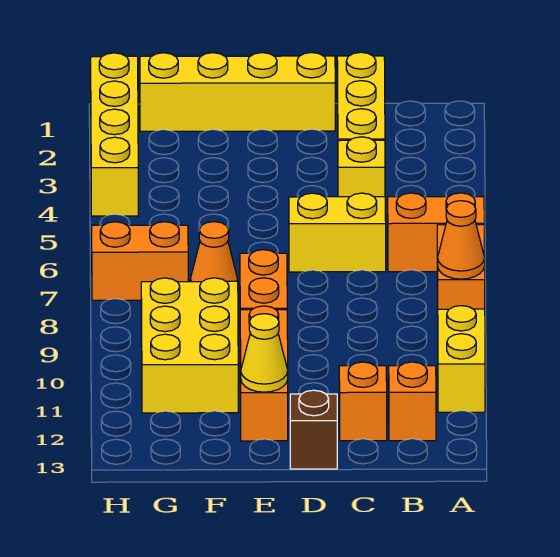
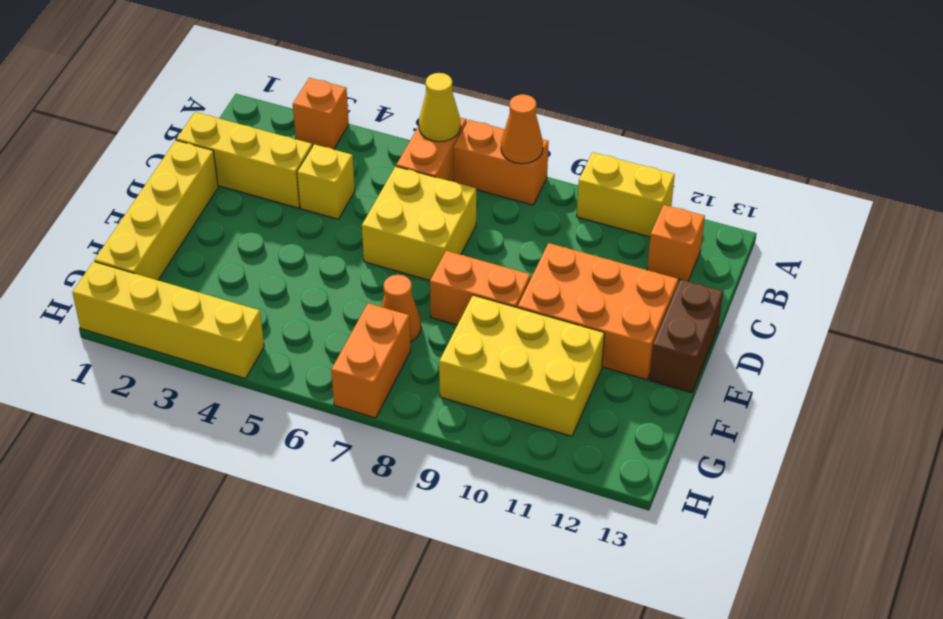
yellow brick C6:D6 level 1 -> yellow brick C6:D7 level 1
orange brick C12 level 1 -> orange brick A3 level 1
brown brick D13 level 1 -> brown brick D13:E13 level 1
orange brick E10:E12 level 1 -> orange brick D10:E12 level 1
yellow cone E12 level 2 -> yellow cone A6 level 2

